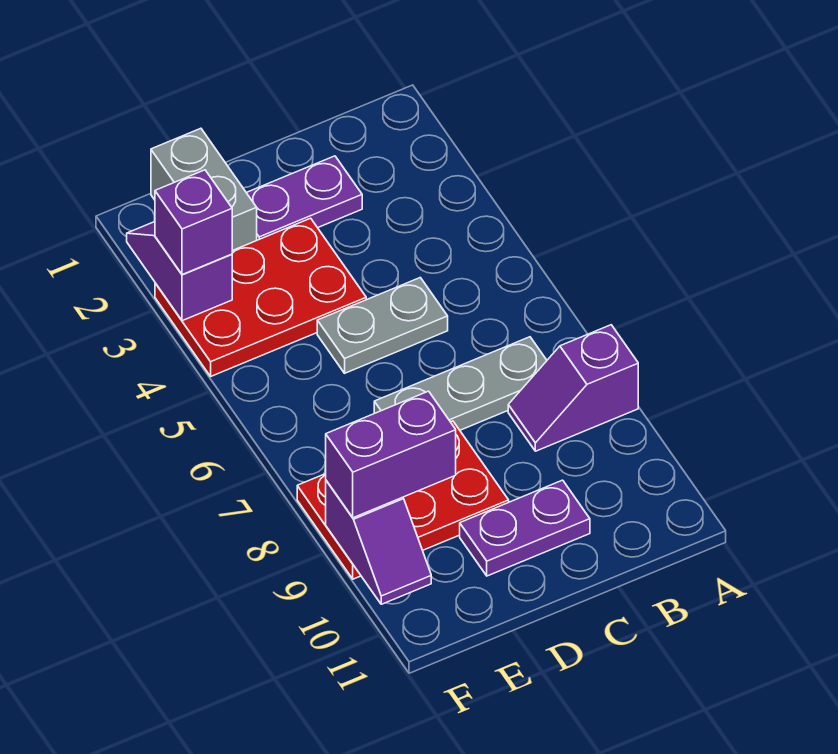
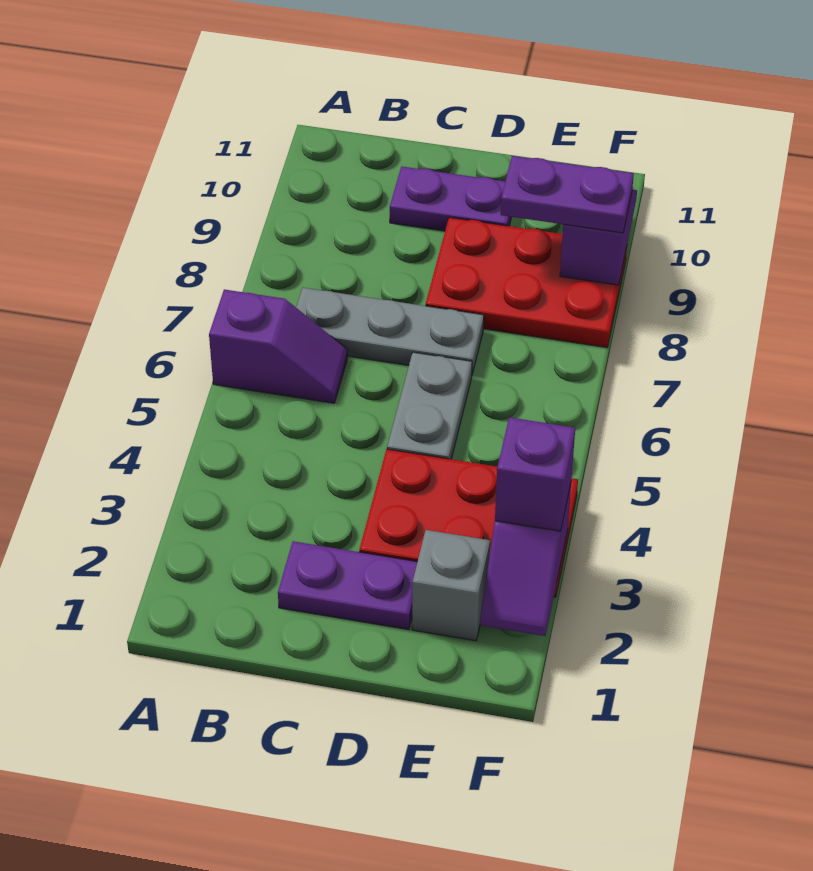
purple slope A8:B8 level 1 top A -> purple slope A6:B6 level 1 top A
grey plate C5:D5 level 1 -> grey plate D5:D6 level 1
grey brick E1:E2 level 1 -> grey brick E2 level 1
purple brick E9:F9 level 3 -> purple plate E9:F9 level 3

